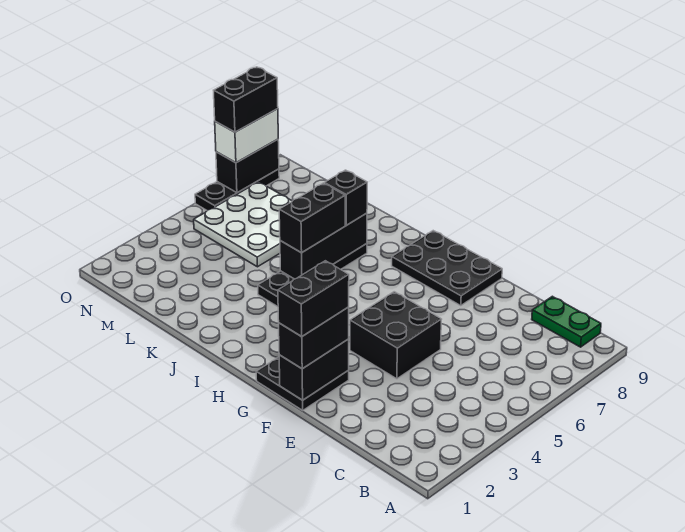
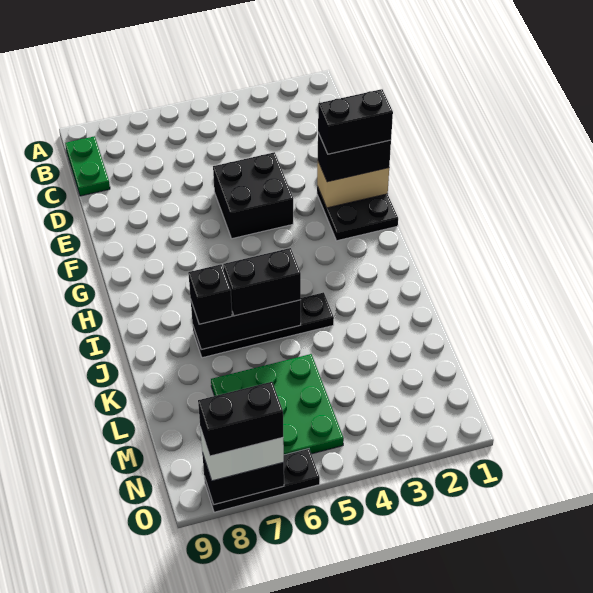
black brick F1:F2 level 2 -> tan brick F1:F2 level 2
black plate F8:H9 level 1 -> none
white plate L5:N7 level 1 -> green plate L5:N7 level 1

